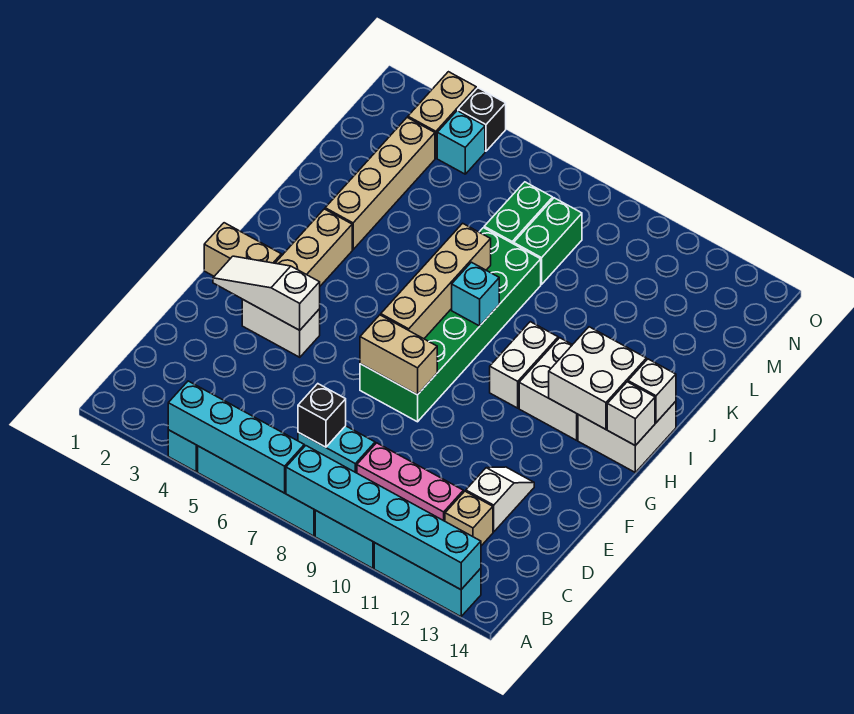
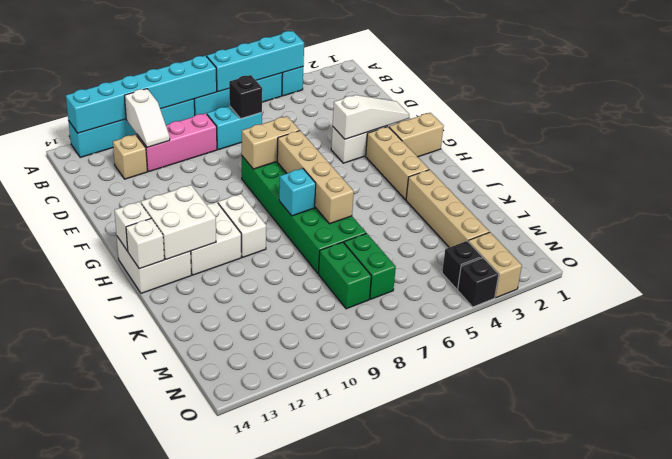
white slope D12:E12 level 1 top D -> white slope B11:C11 level 2 top B
cyan brick N4 level 1 -> black brick N4 level 1

